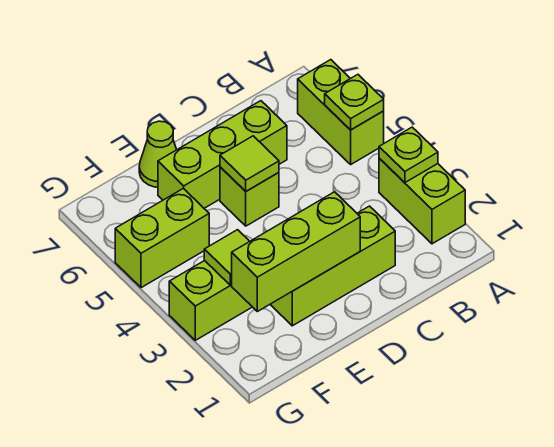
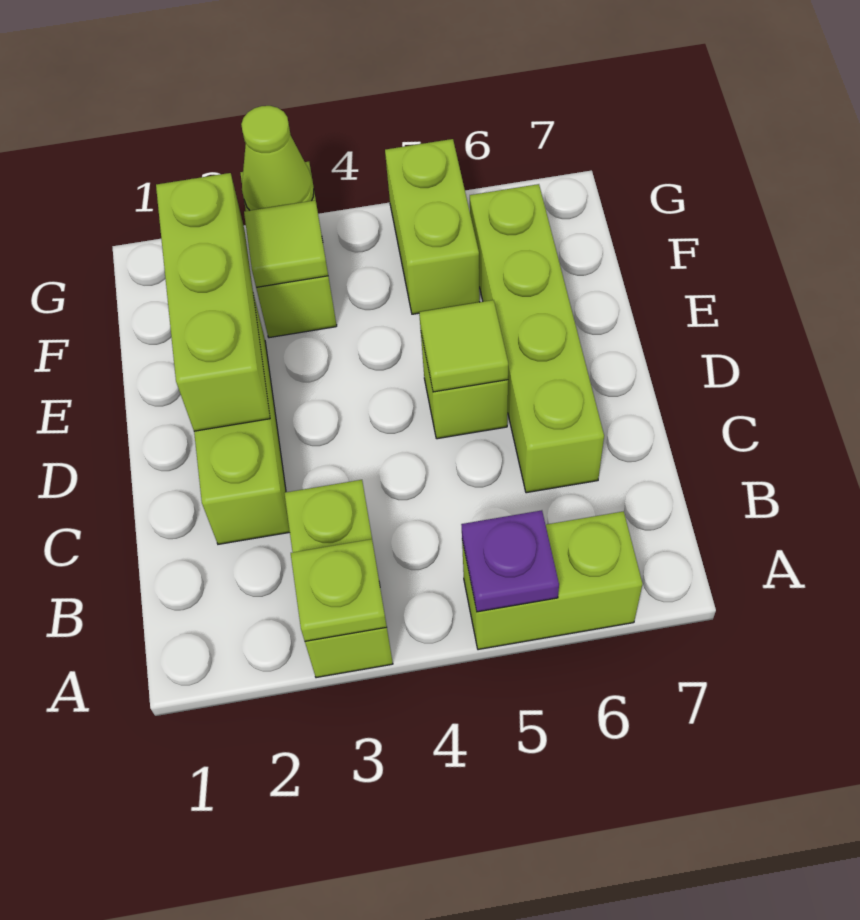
lime brick A2:A3 level 1 -> lime brick A3:B3 level 1
lime plate A5 level 2 -> purple plate A5 level 2
lime brick C6:E6 level 1 -> lime brick C6:F6 level 1
lime cone E7 level 1 -> lime cone G3 level 2

